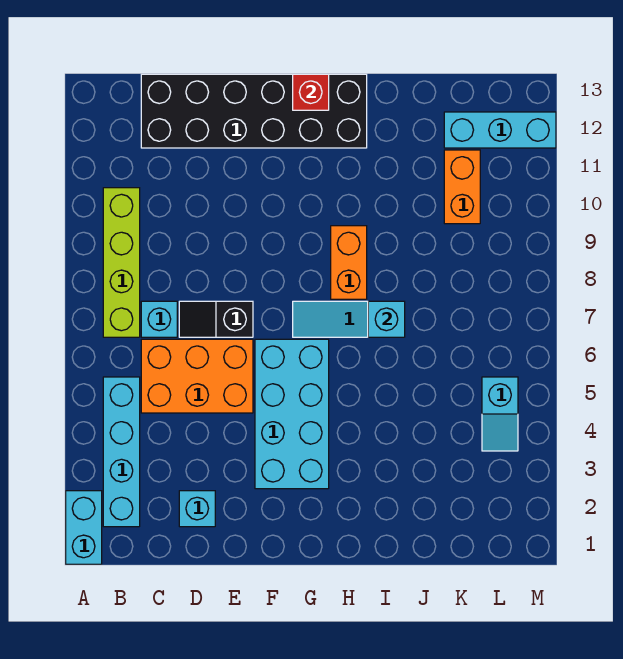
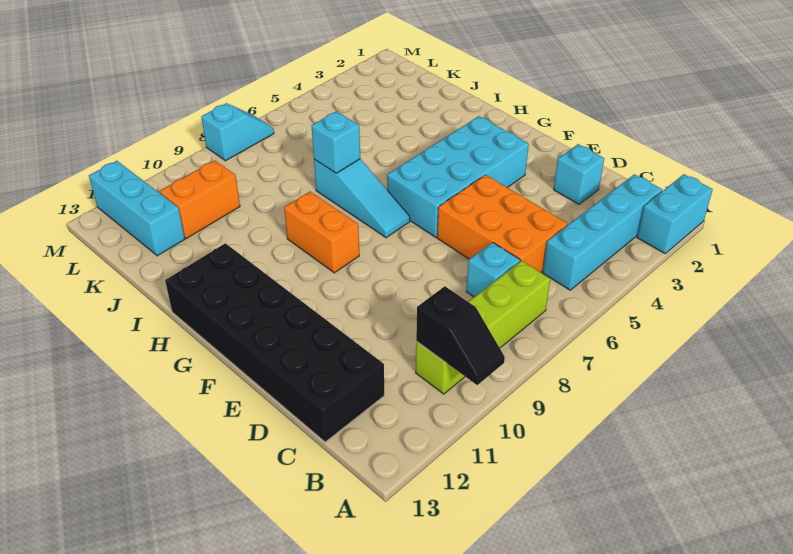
black slope D7:E7 level 1 top E -> black slope A10:B10 level 2 top B
red brick G13 level 2 -> none
orange brick H8:H9 level 1 -> orange brick G9:H9 level 1
cyan slope L4:L5 level 1 top 5 -> cyan slope M7:M8 level 1 top 8

